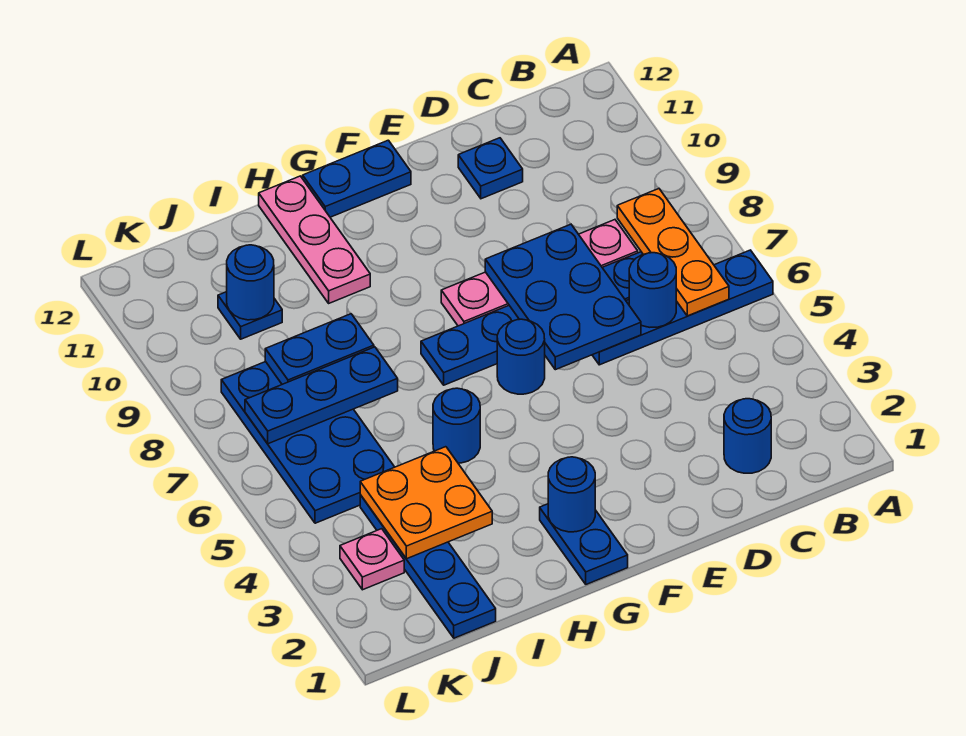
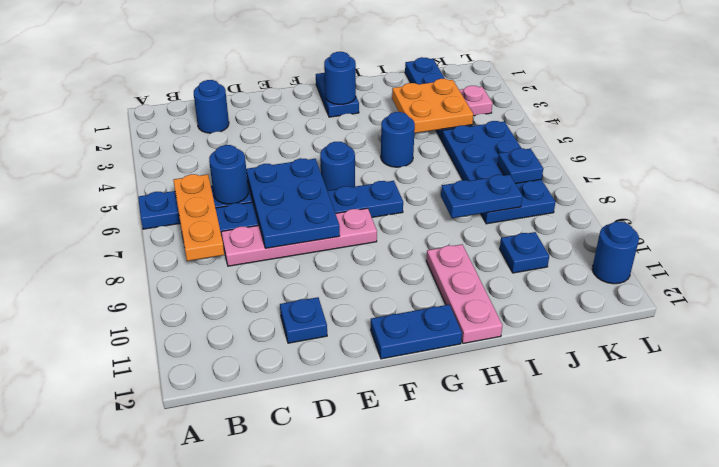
blue plate I7:K7 level 2 -> blue plate K7 level 2
blue round brick J10 level 2 -> blue round brick L11 level 1

